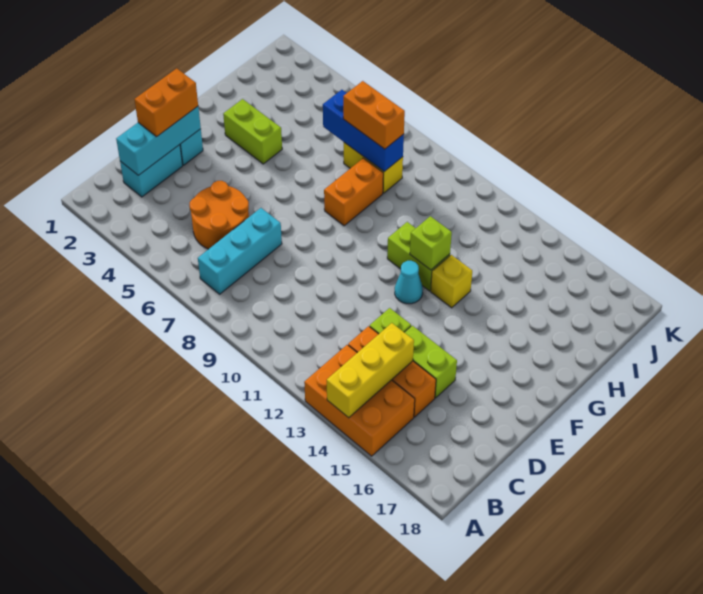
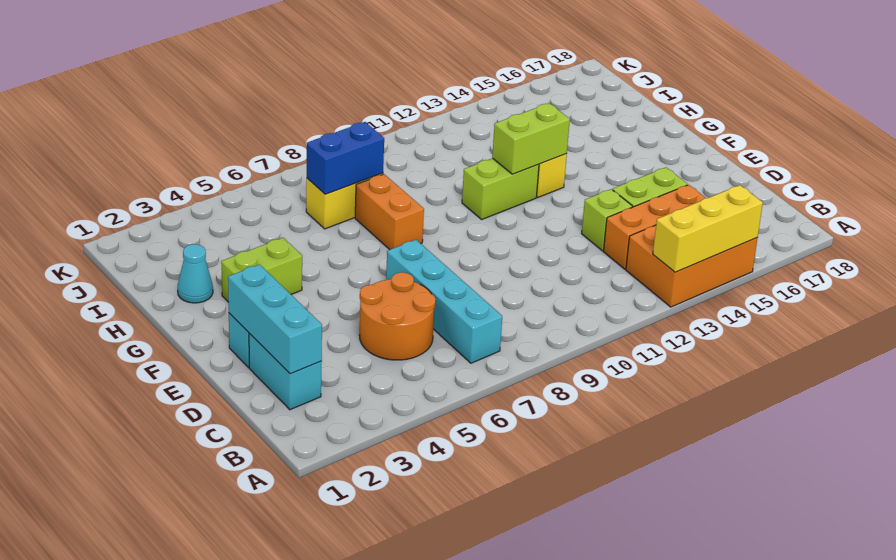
yellow brick A14:C14 level 2 -> yellow brick A13:A15 level 2
cyan brick B7:D7 level 1 -> cyan brick B7:E7 level 1
orange brick D2:E2 level 3 -> none
cyan cone F12 level 1 -> cyan cone H2 level 1
lime brick G12 level 2 -> lime brick G12:G13 level 2
blue brick I6:I8 level 2 -> blue brick I7:I8 level 2
orange brick I7:I8 level 3 -> none

